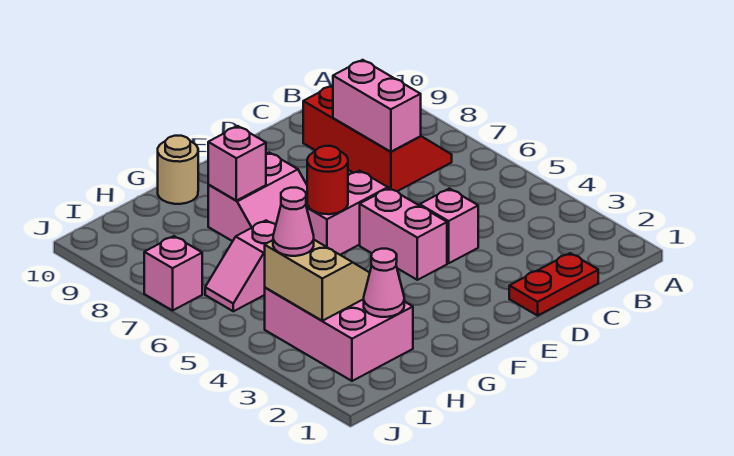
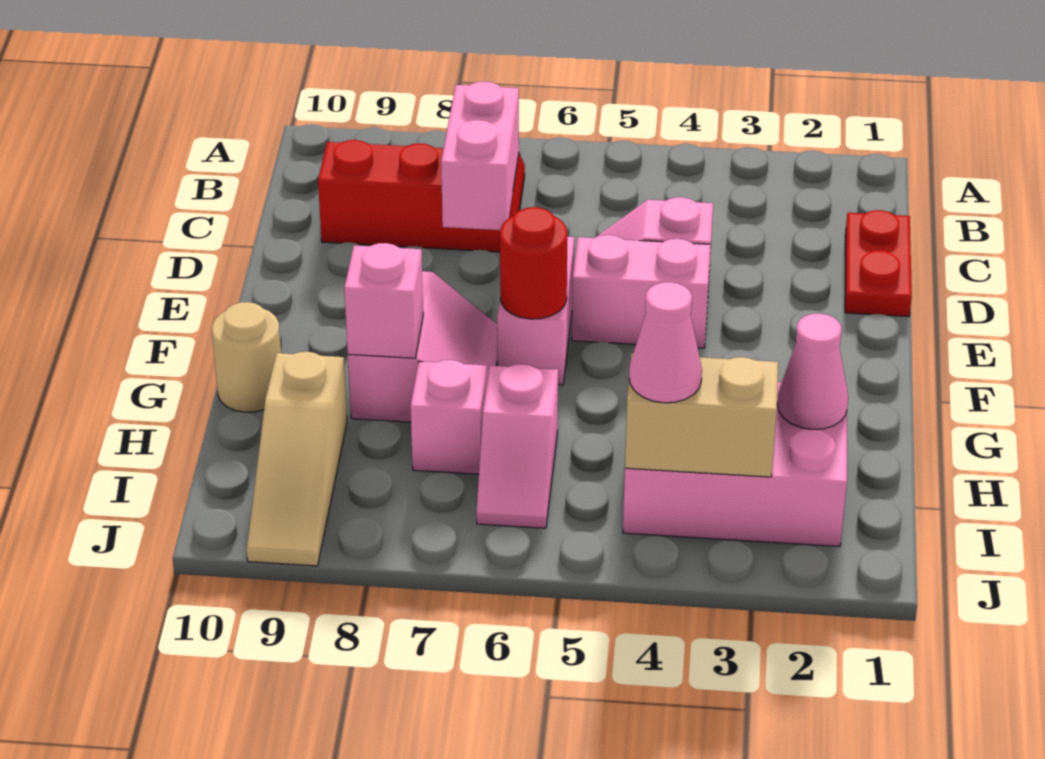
pink brick C7:C8 level 2 -> pink brick C7:D7 level 2
none -> tan slope H9:J9 level 1 top H
pink brick J7 level 1 -> pink brick H7 level 1

